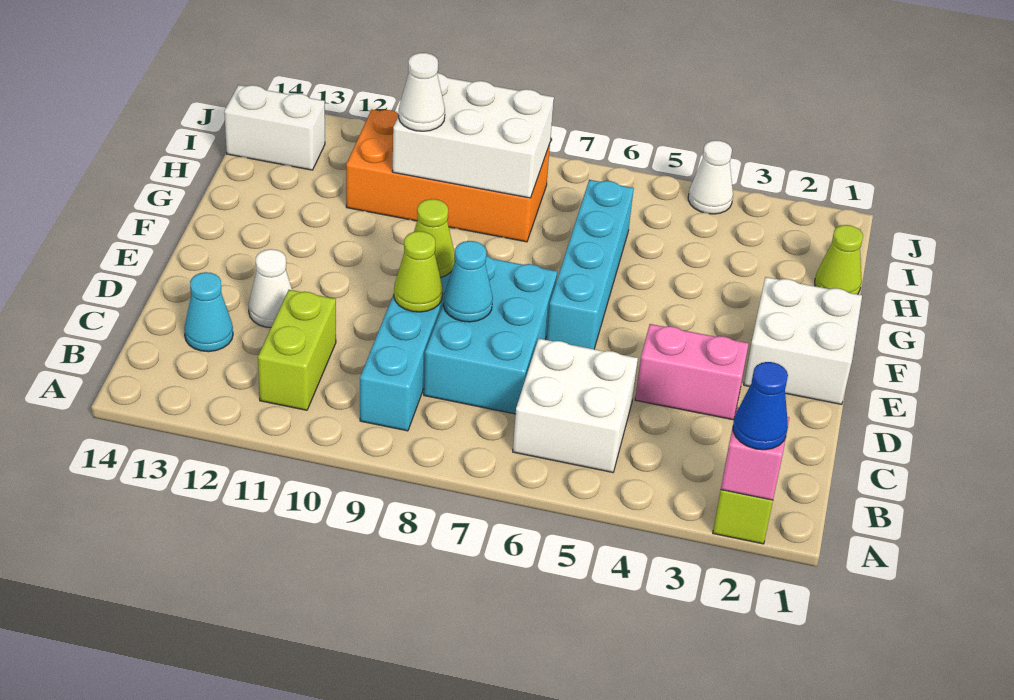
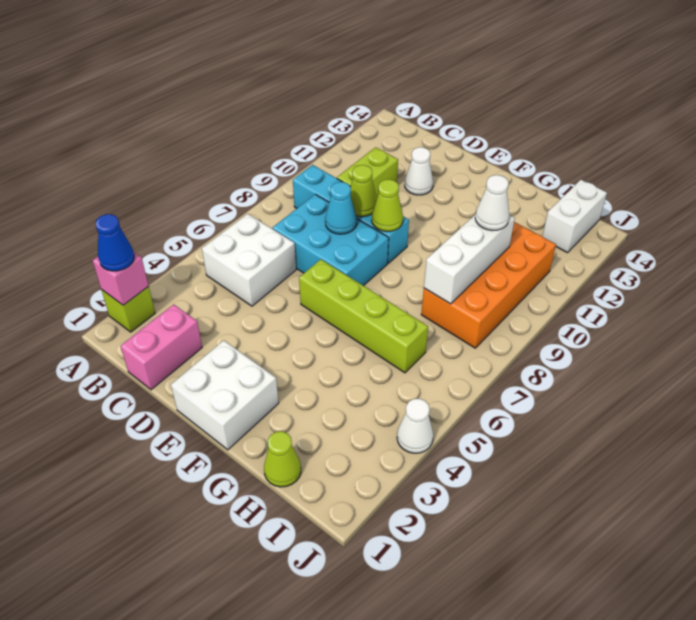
lime brick B11:C11 level 1 -> lime brick C10:C11 level 1
cyan cone C13 level 1 -> none
pink brick D3:D4 level 1 -> pink brick C1:C2 level 1
cyan brick E6:H6 level 1 -> lime brick E6:H6 level 1
white brick H8:I10 level 2 -> white brick H8:H10 level 2

